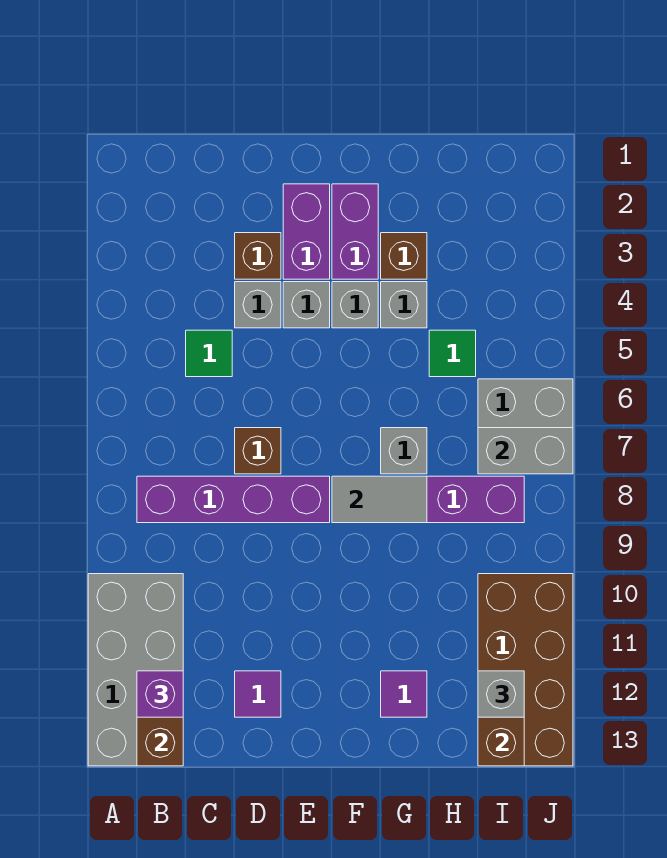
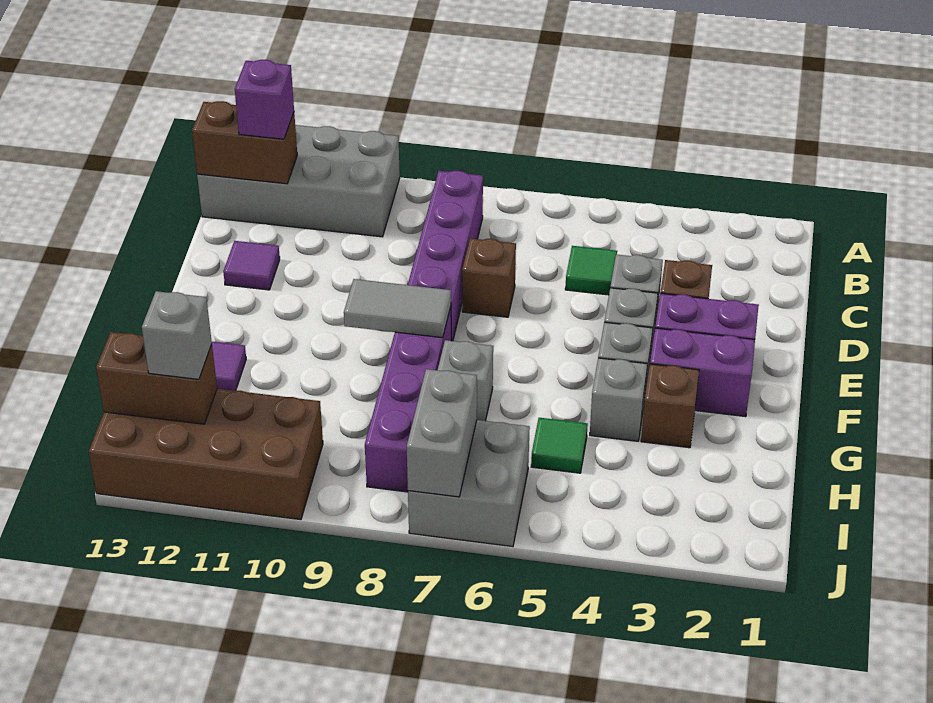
grey tile F8:G8 level 2 -> grey tile F8:F9 level 2

